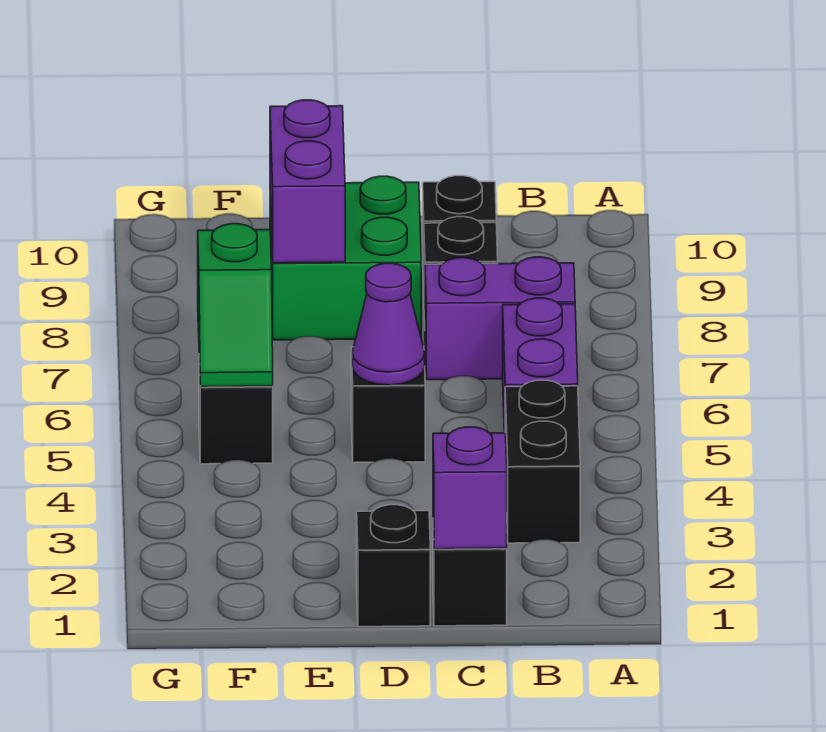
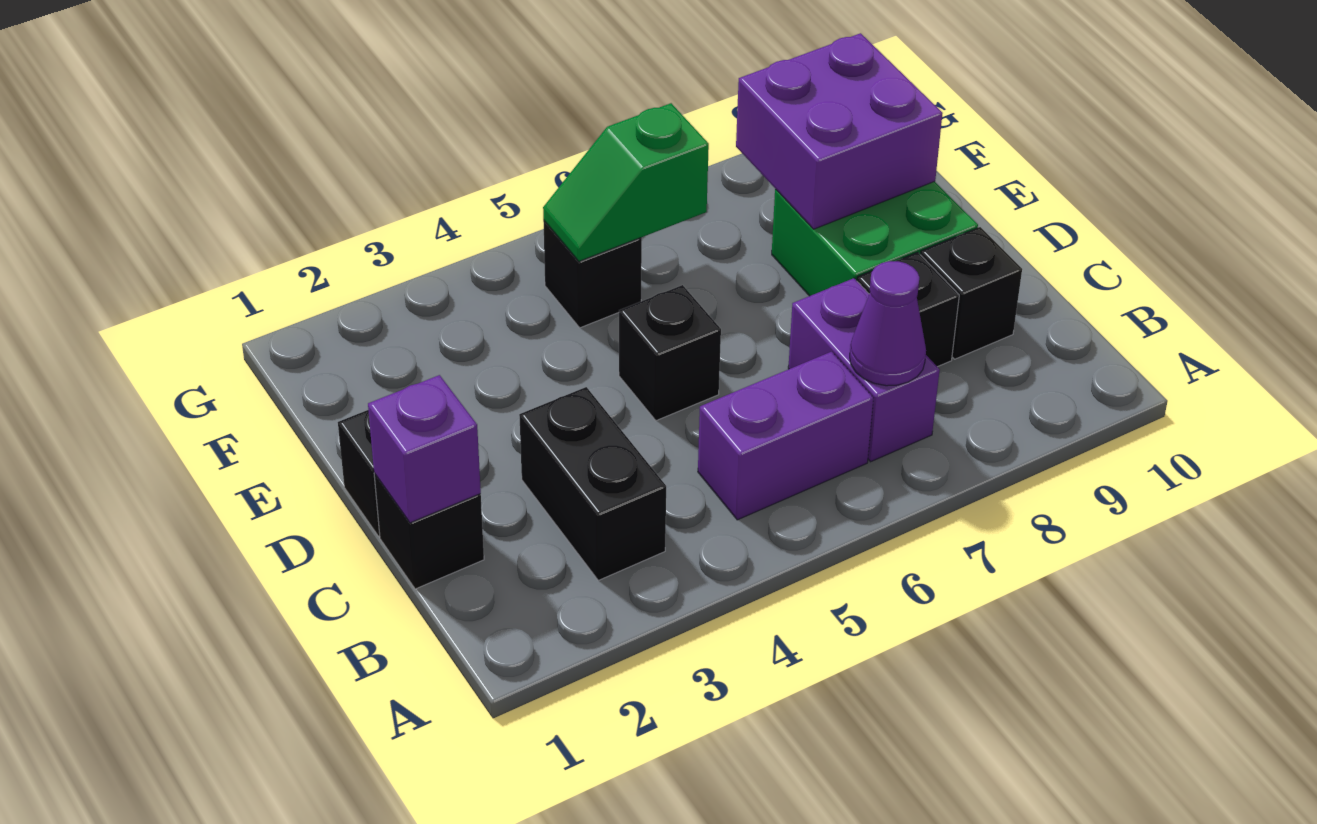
black brick B3:B4 level 1 -> black brick B3:C3 level 1
purple cone D5 level 2 -> purple cone B7 level 2
purple brick E8:E9 level 2 -> purple brick E8:F9 level 2

